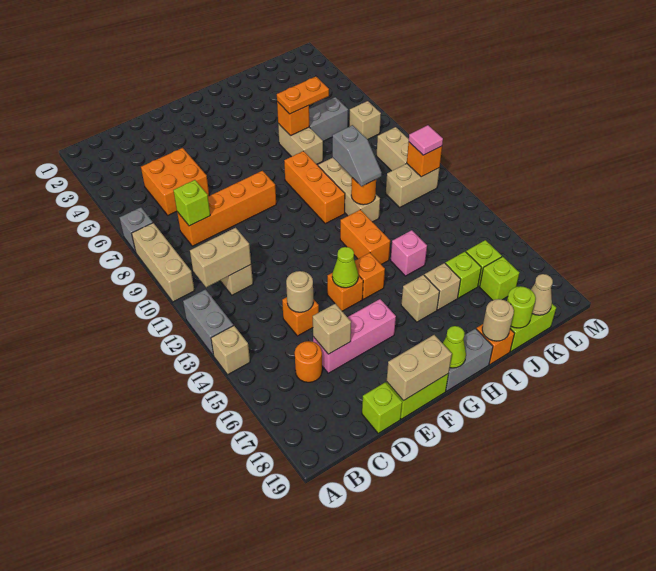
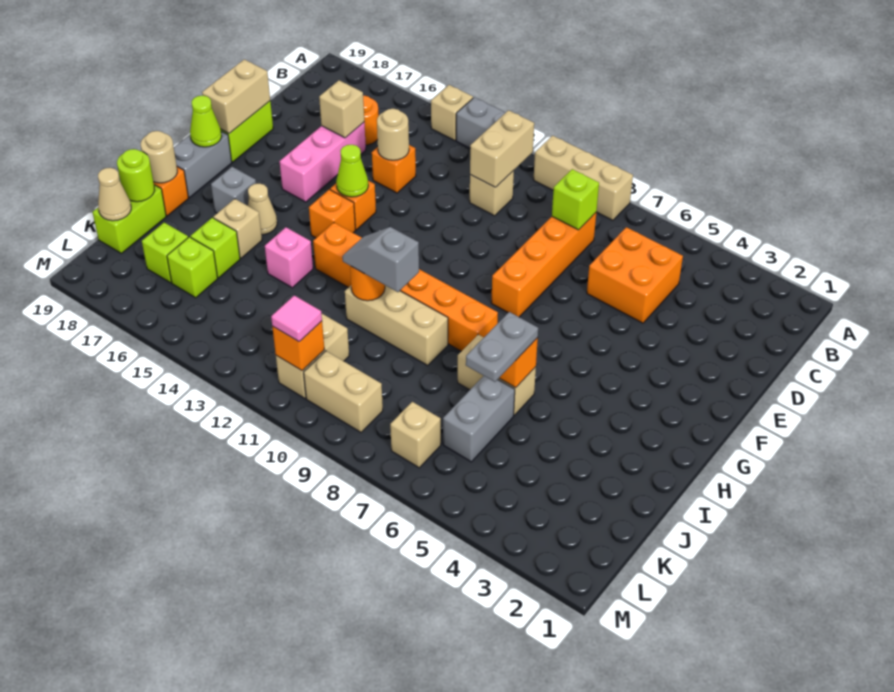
grey brick A7 level 1 -> grey brick H17 level 1
lime brick D19 level 1 -> none
tan brick H16 level 1 -> tan cone H16 level 1
orange plate I6:J6 level 3 -> grey plate I6:J6 level 3

